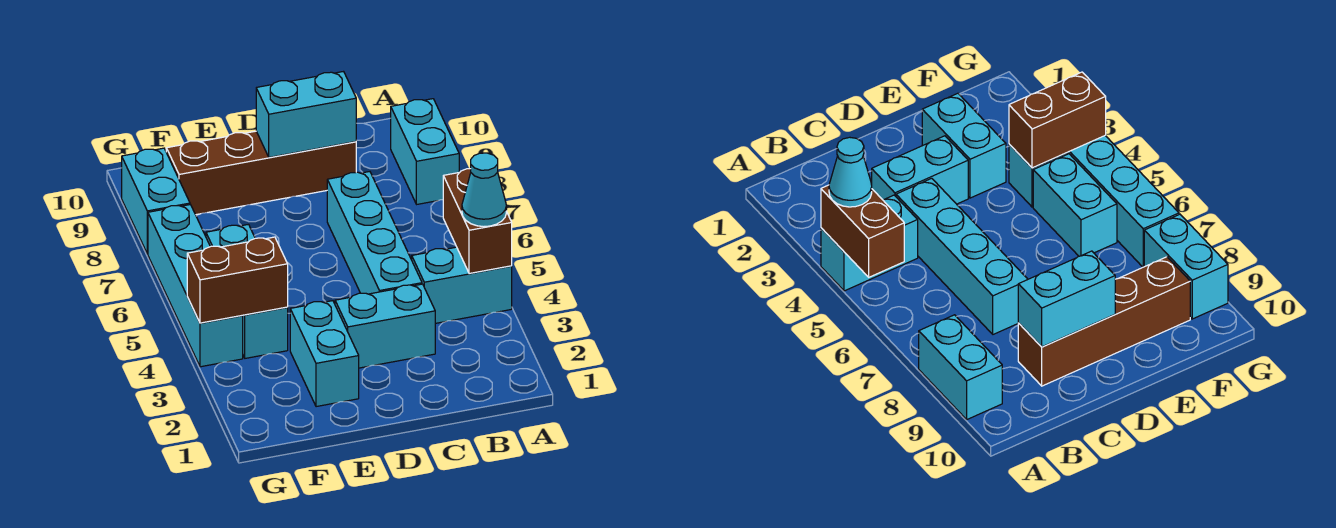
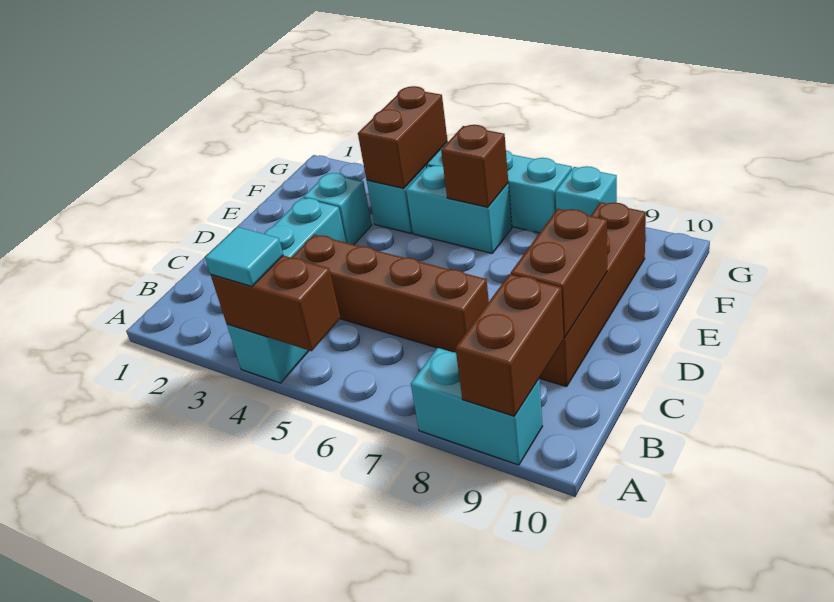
cyan cone A4 level 3 -> cyan tile A4 level 3
none -> brown brick A9:B9 level 2
cyan brick C4:C7 level 1 -> brown brick C4:C7 level 1
cyan brick C9:D9 level 2 -> brown brick C9:D9 level 2
cyan brick E2:E3 level 1 -> cyan brick E3 level 1
none -> brown brick F6 level 2
cyan brick G8:G9 level 1 -> cyan brick G8 level 1

